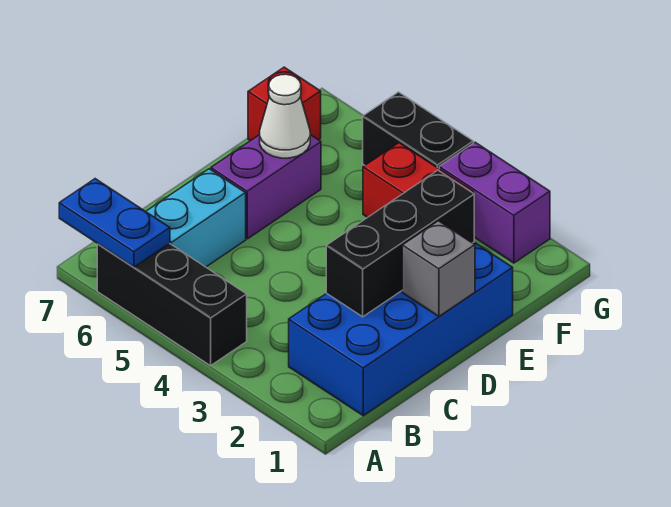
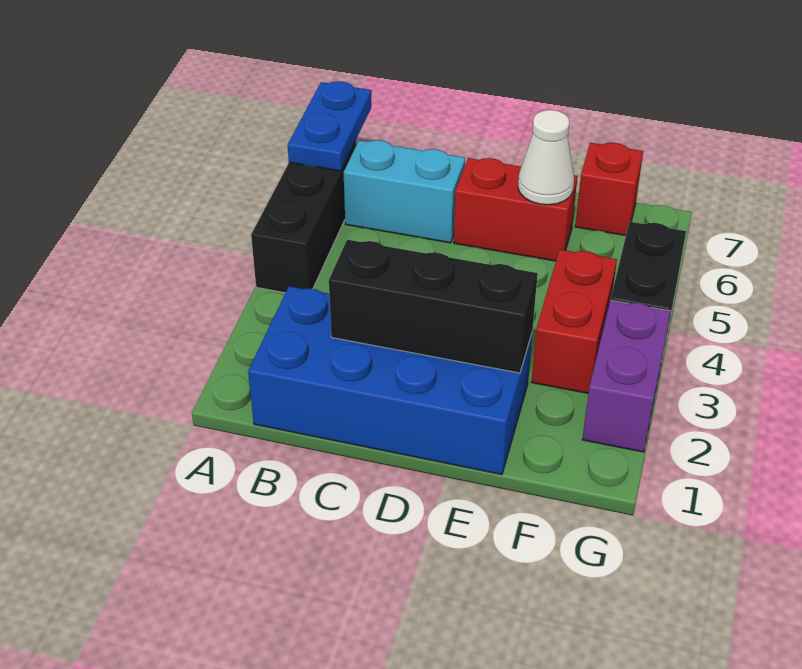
grey brick D1 level 2 -> none
purple brick D6:E6 level 1 -> red brick D6:E6 level 1

